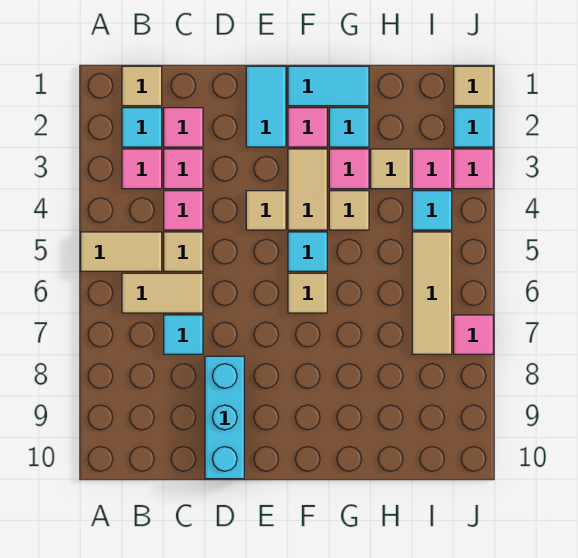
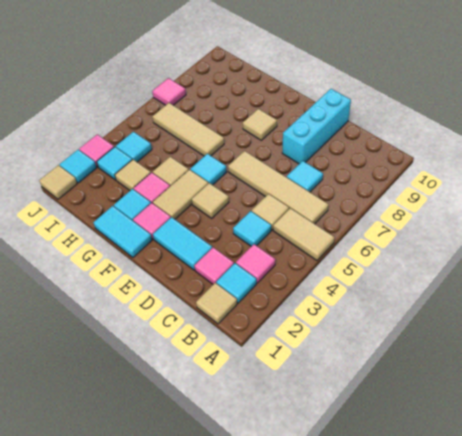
tan tile B6:C6 level 1 -> tan tile B6:E6 level 1
pink tile C3 level 1 -> none
pink tile C4 level 1 -> cyan tile C4 level 1
cyan tile E1:E2 level 1 -> cyan tile D2:E2 level 1
tan tile F6 level 1 -> tan tile F8 level 1
pink tile I3 level 1 -> cyan tile I3 level 1
tan tile I5:I7 level 1 -> tan tile G6:I6 level 1

